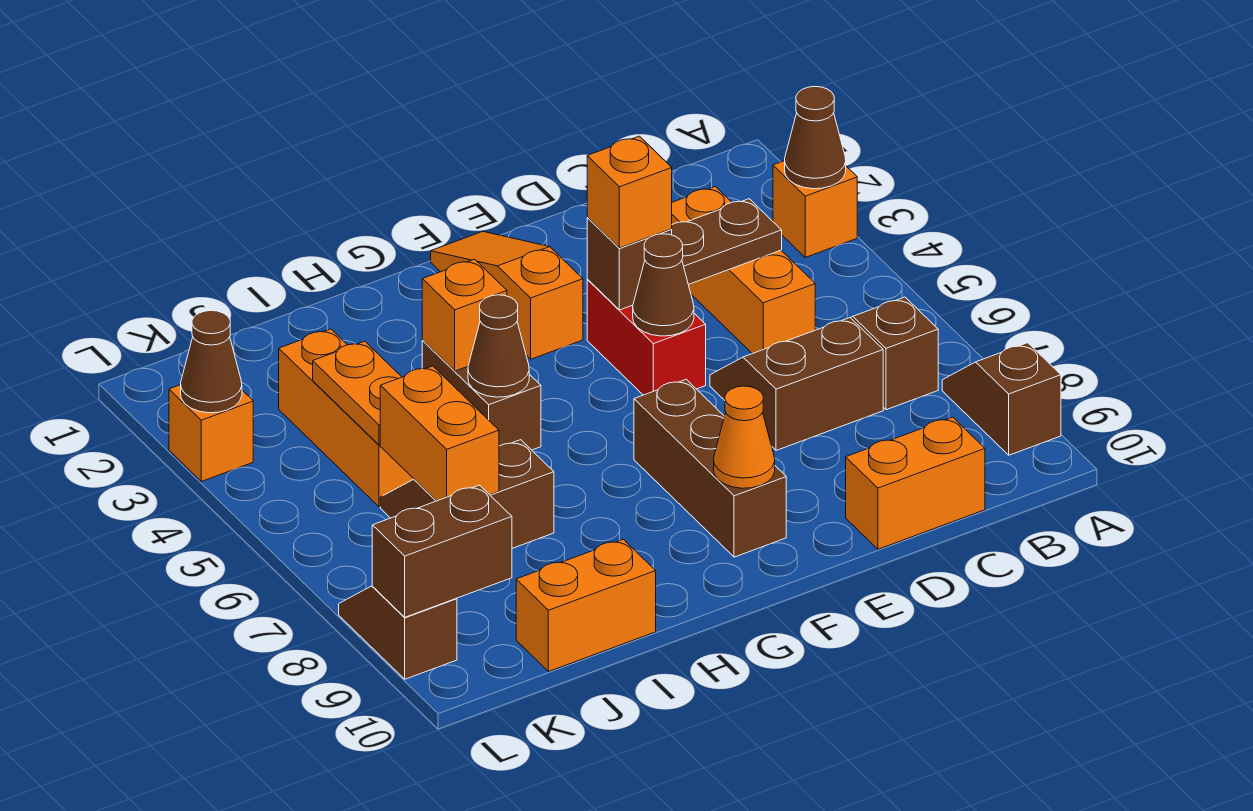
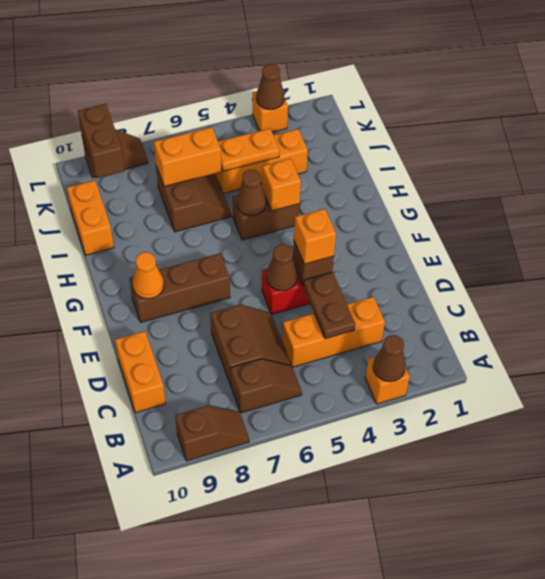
orange slope F1:F3 level 1 top 3 -> none

